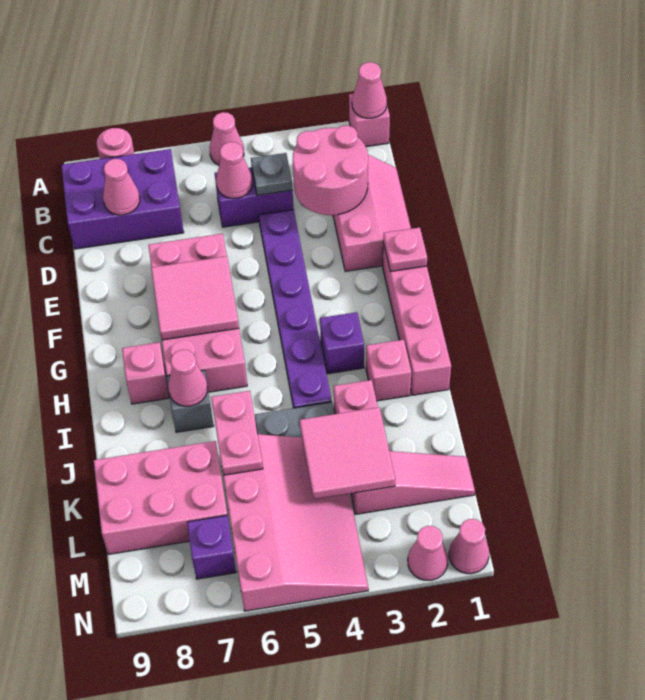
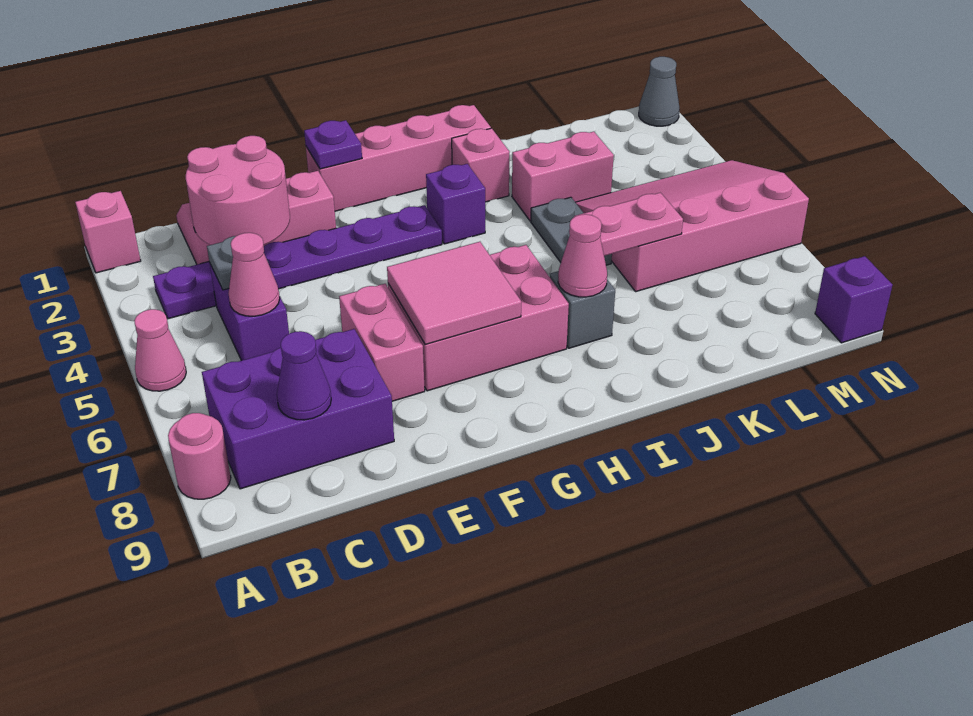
pink cone A1 level 2 -> none
purple brick B7:C9 level 1 -> purple brick B7:D8 level 1
pink cone C8 level 2 -> purple cone C8 level 2
purple plate D4:I4 level 1 -> purple plate B3:G3 level 1
pink plate F1 level 2 -> purple plate F1 level 2
pink brick H8 level 1 -> none
pink tile K3:L4 level 2 -> none
pink brick K7:L9 level 1 -> none
pink slope L1:L3 level 1 top 3 -> none
purple brick M7 level 1 -> purple brick N9 level 1
pink cone N1 level 1 -> grey cone N1 level 1
pink cone N2 level 1 -> none

